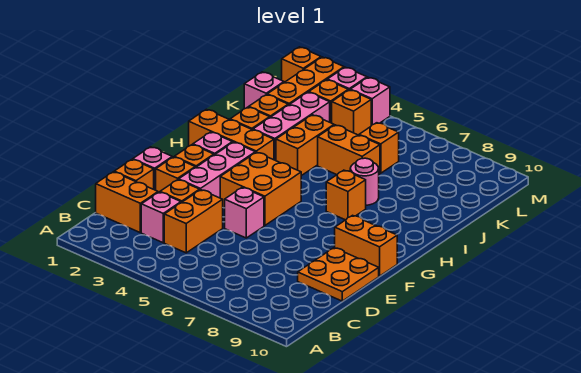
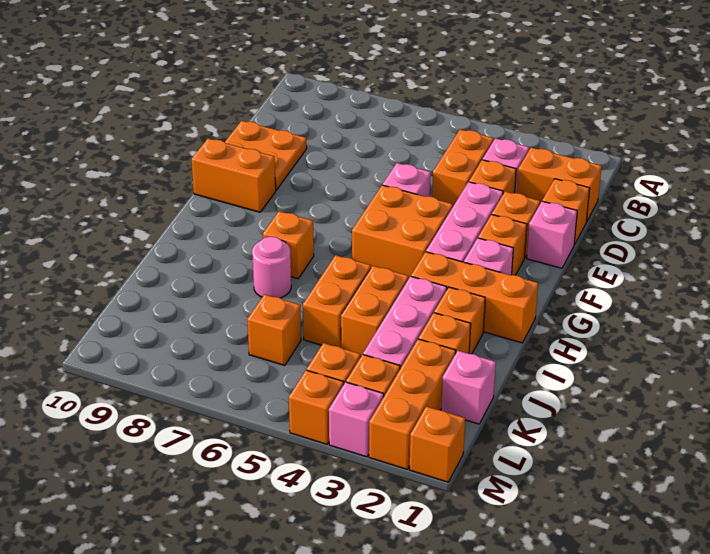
orange brick J5:J6 level 1 -> orange brick I5:J5 level 1
pink brick M4 level 1 -> orange brick M4 level 1

